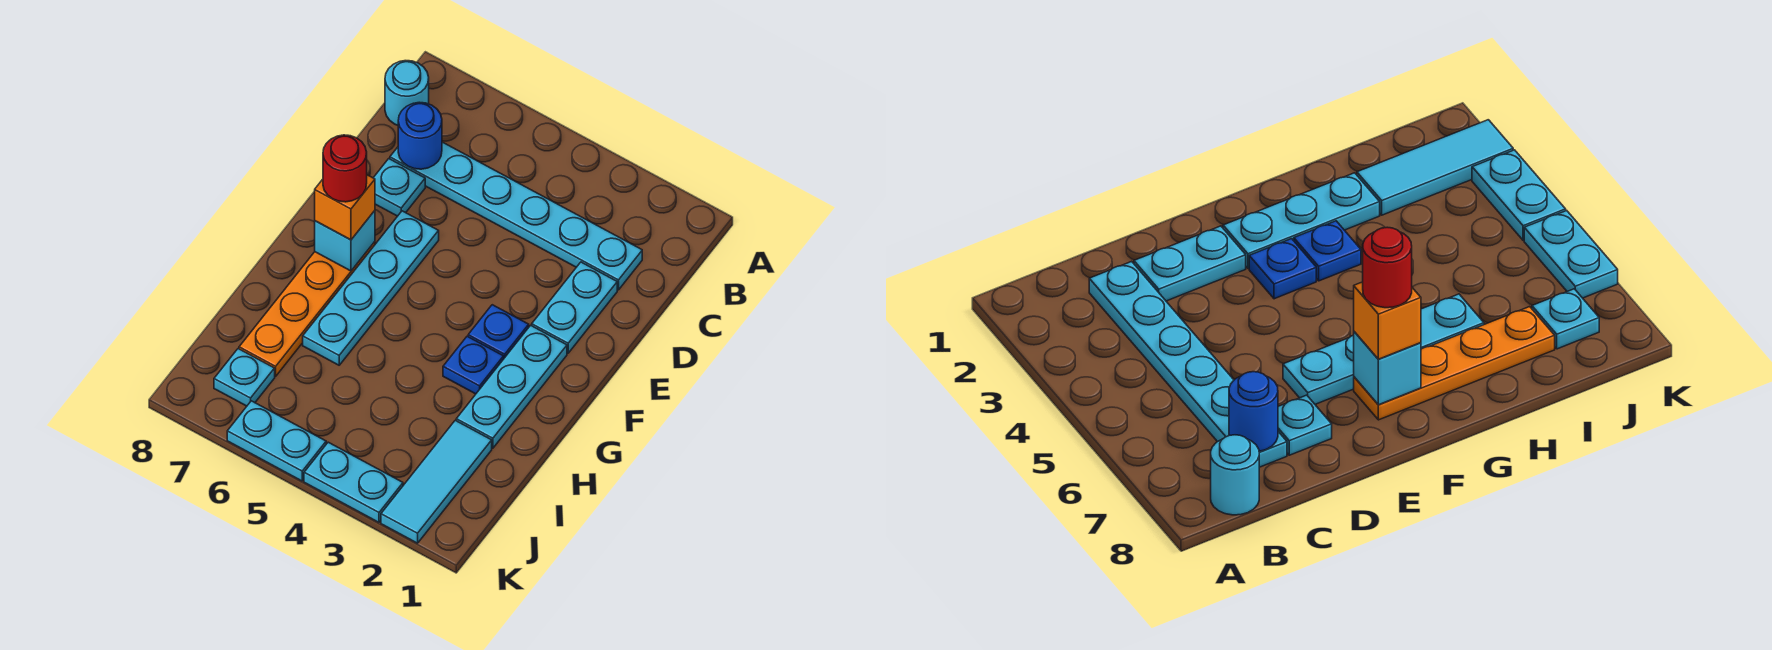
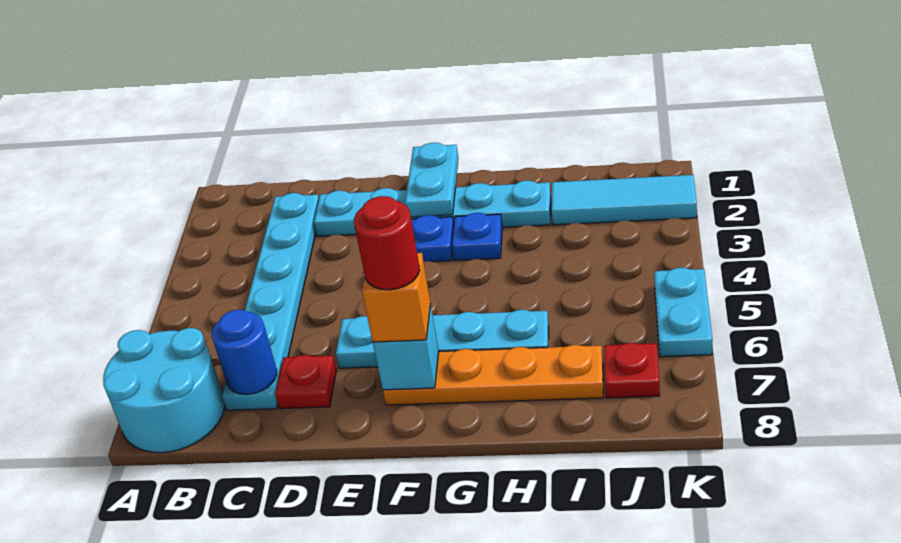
cyan round brick B8 level 1 -> cyan round brick A7:B8 level 1
cyan plate D7 level 1 -> red plate D7 level 1
cyan plate J7 level 1 -> red plate J7 level 1
cyan plate K3:K4 level 1 -> cyan plate F1:F2 level 2

